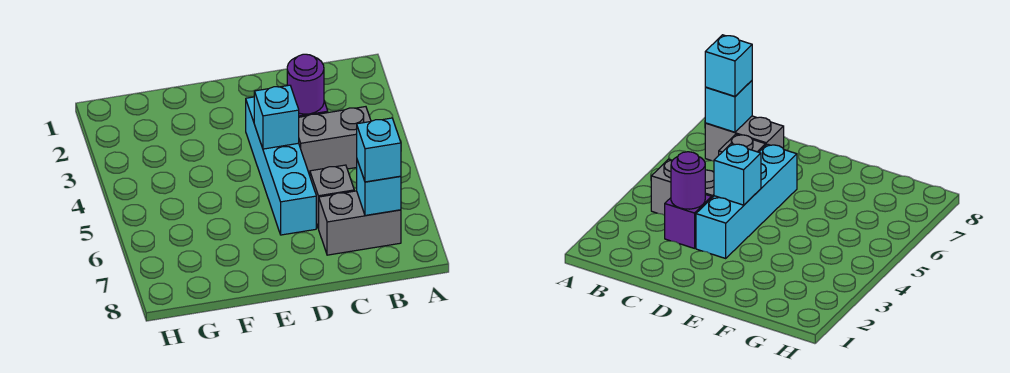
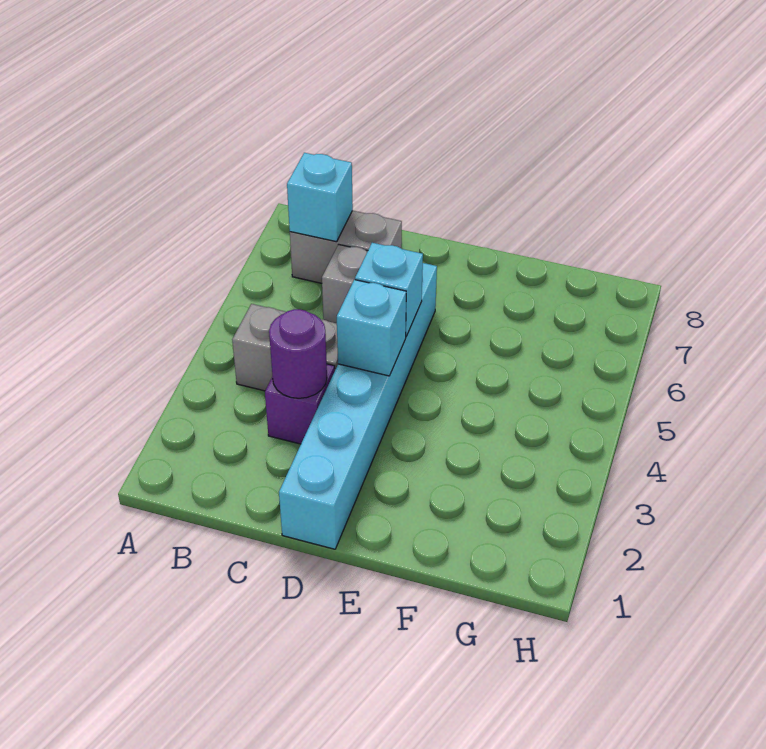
cyan brick B7 level 3 -> cyan brick D5 level 2
cyan brick D3:D6 level 1 -> cyan brick D1:D6 level 1

